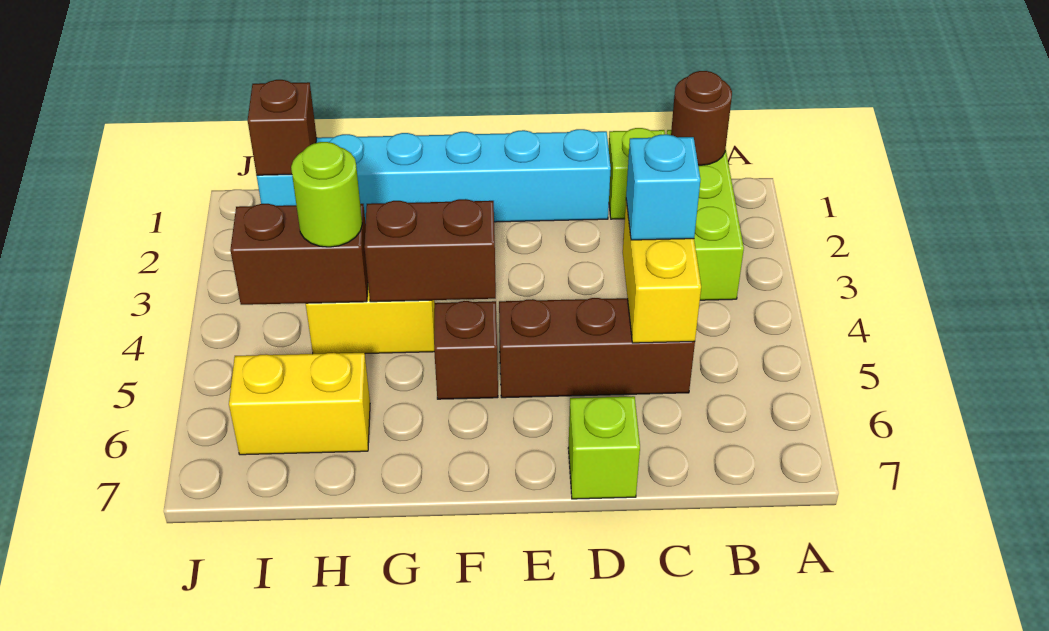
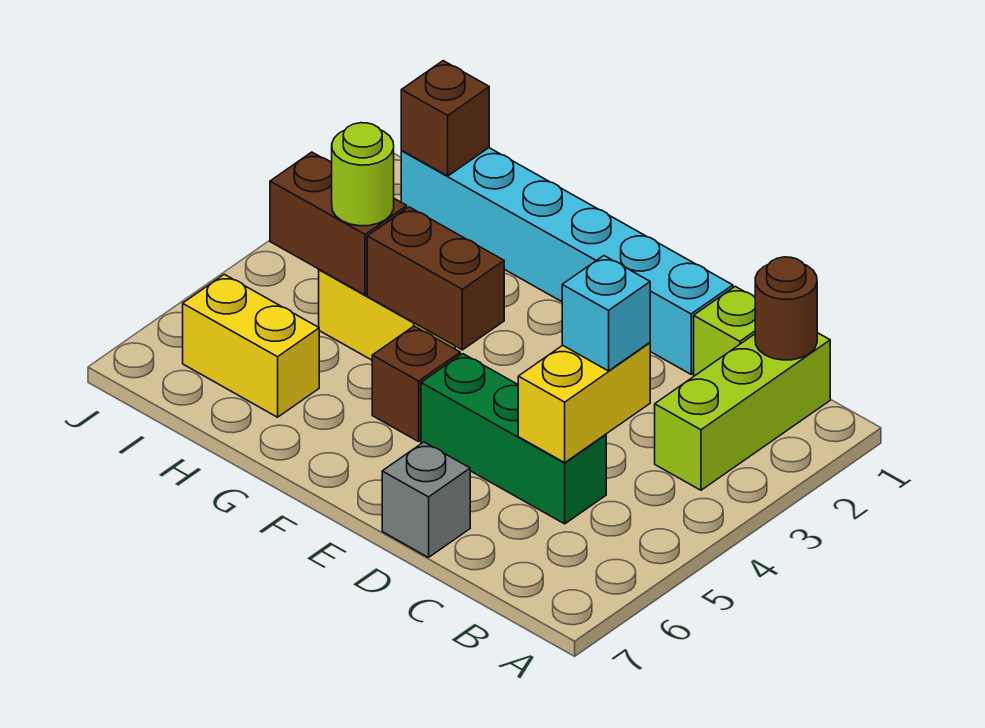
brown brick C5:E5 level 1 -> green brick C5:E5 level 1
lime brick D7 level 1 -> grey brick D7 level 1

